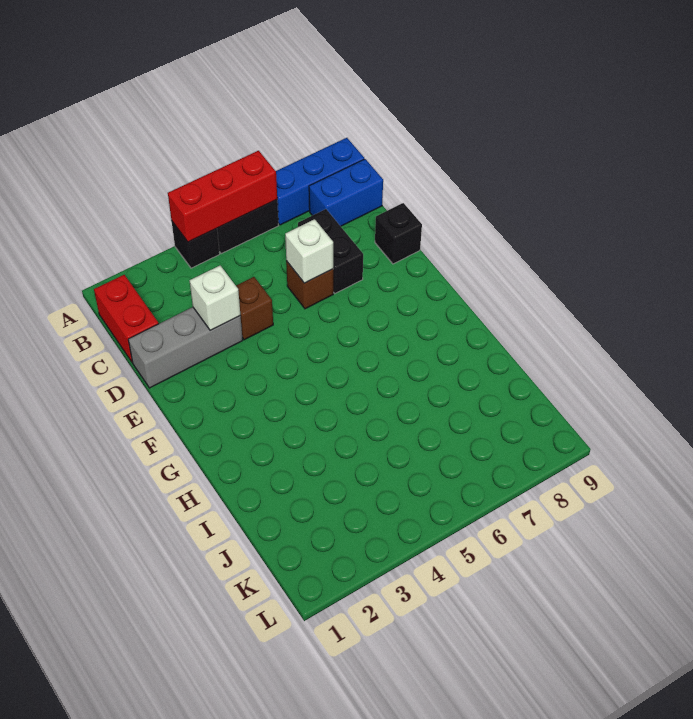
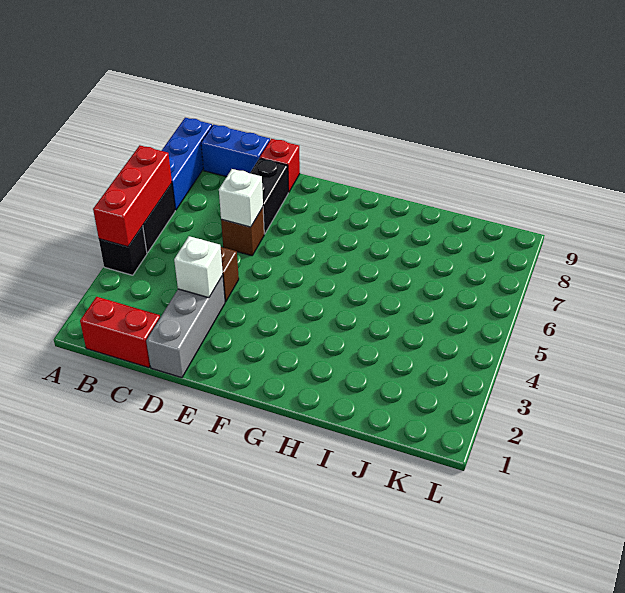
blue brick B8:B9 level 1 -> blue brick B9:C9 level 1
black brick C7:D7 level 1 -> black brick D7:D8 level 1
black brick D9 level 1 -> red brick D9 level 1

